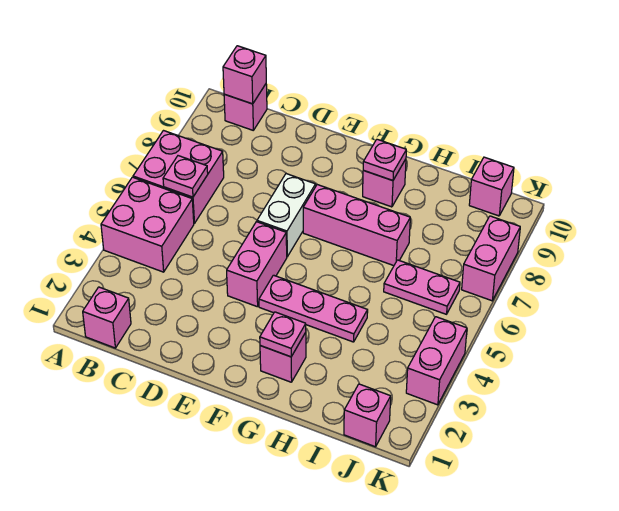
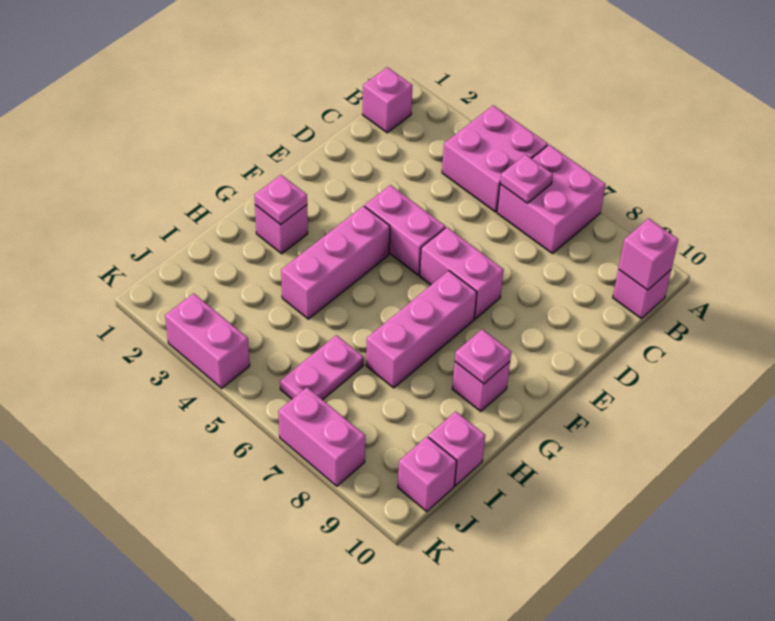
white brick E6:E7 level 1 -> pink brick E6:E7 level 1
pink plate F4:H4 level 1 -> pink brick F4:H4 level 1
pink brick J1 level 1 -> pink brick I10 level 1

